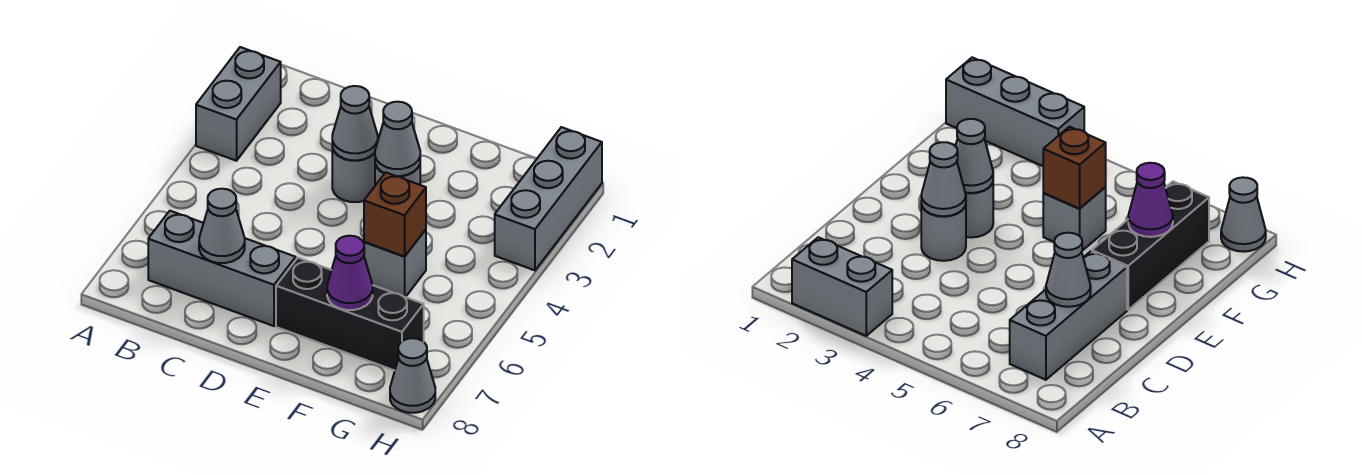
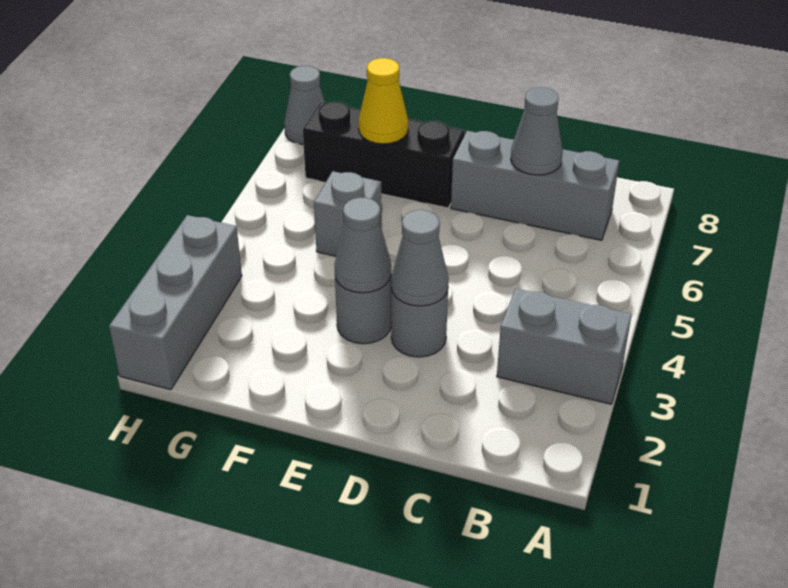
grey brick A2:A3 level 1 -> grey brick A3:B3 level 1
brown brick F5 level 2 -> none
purple cone F7 level 2 -> yellow cone F7 level 2

